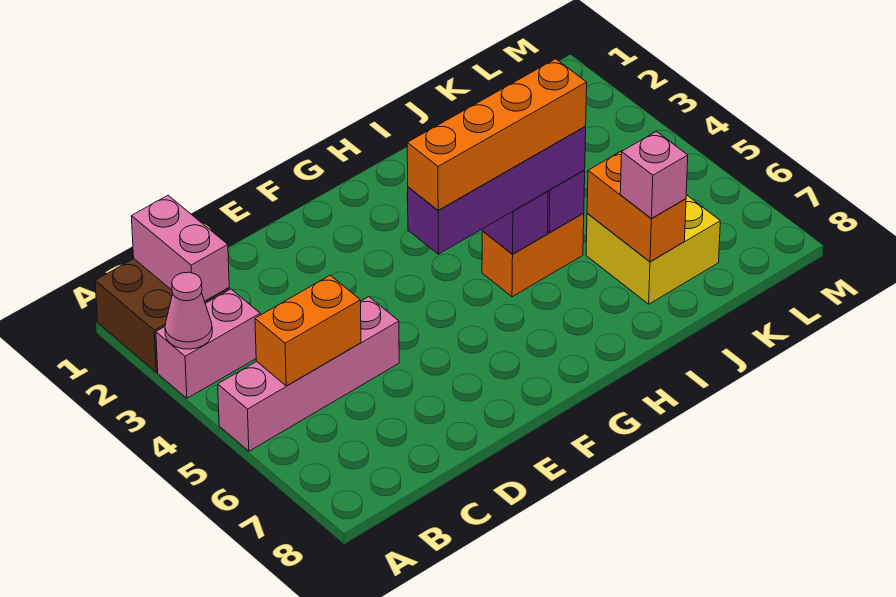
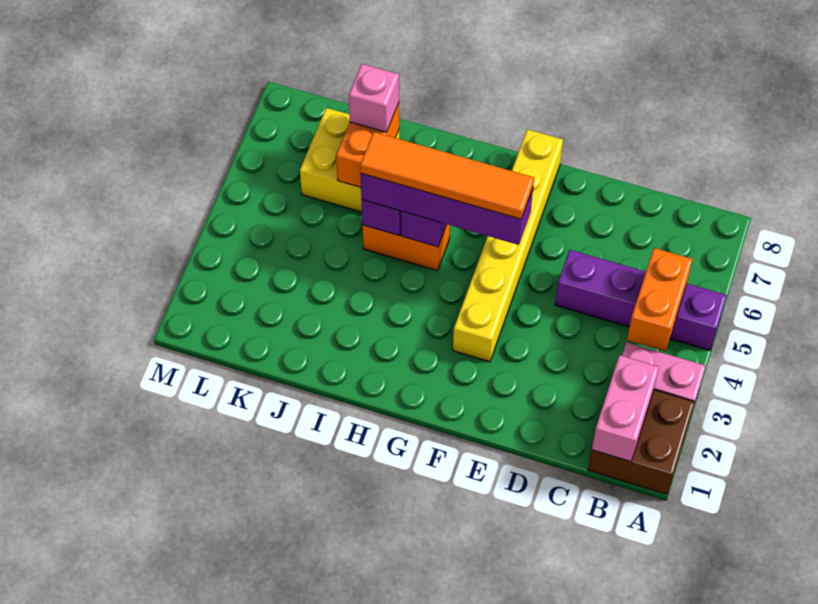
pink cone A3 level 2 -> none
pink brick A5:D5 level 1 -> purple brick A5:D5 level 1
orange brick B5:C5 level 2 -> orange brick B4:B5 level 2
none -> yellow brick F3:F8 level 1
orange brick F5:I5 level 4 -> orange tile F5:I5 level 4

